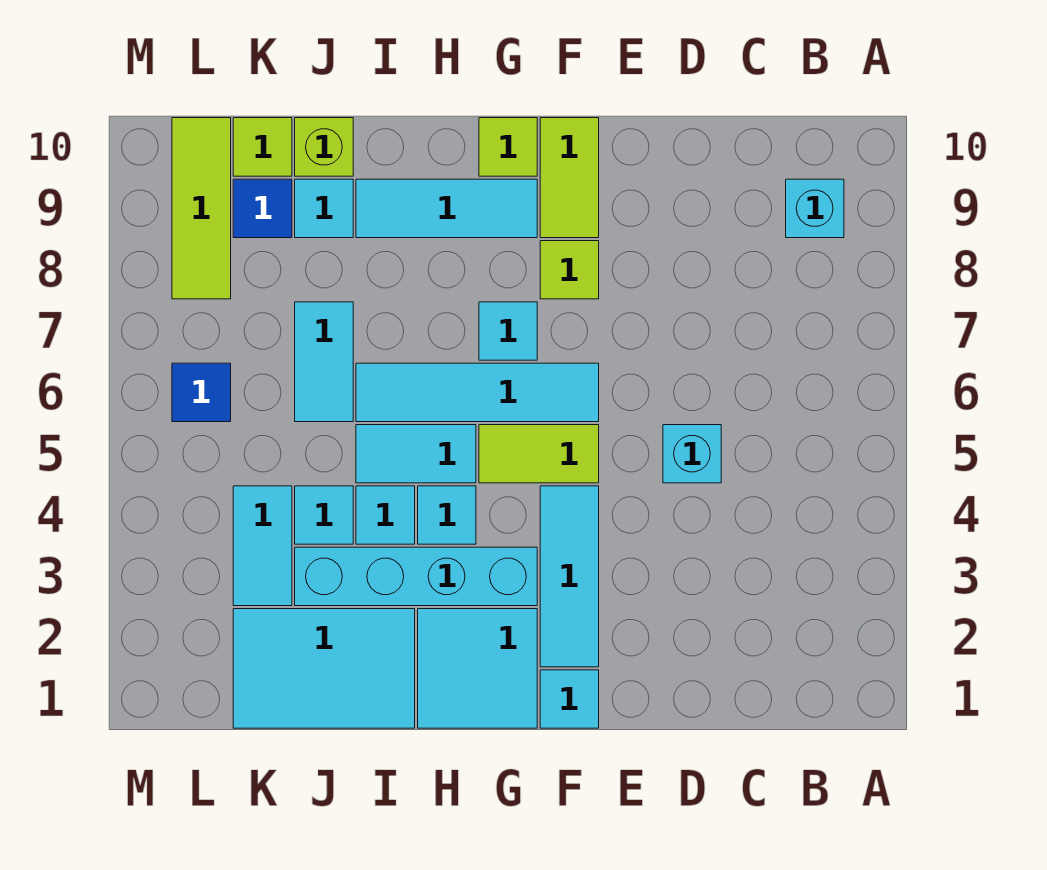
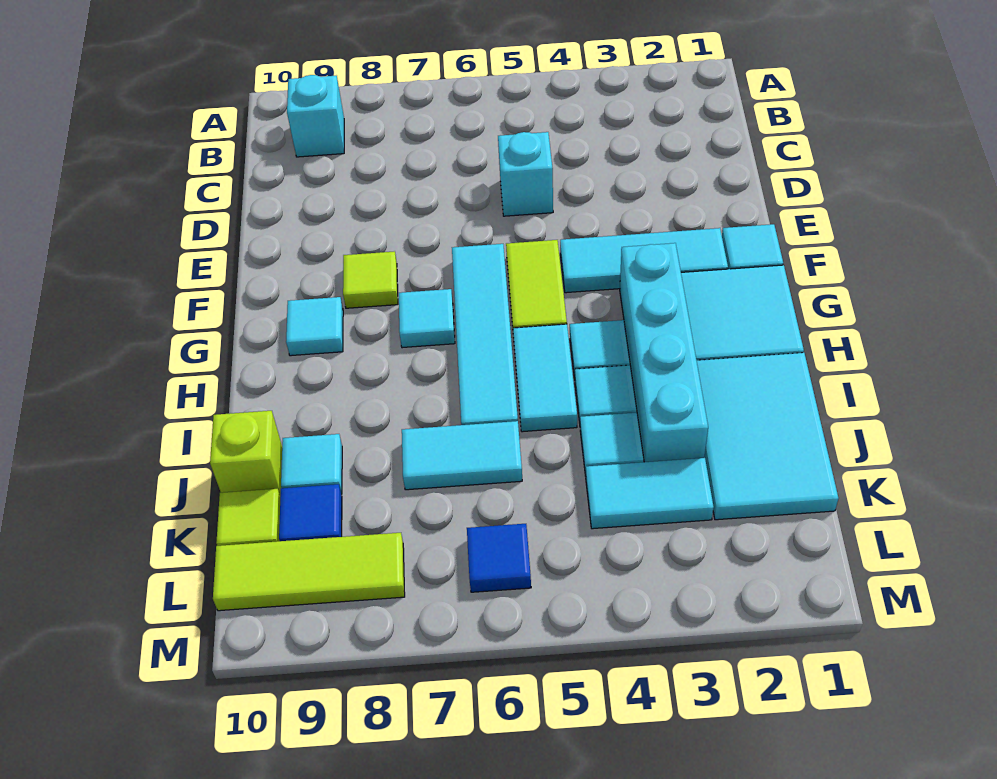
lime tile F9:F10 level 1 -> none
cyan tile G9:I9 level 1 -> cyan tile G9 level 1
lime tile G10 level 1 -> none

